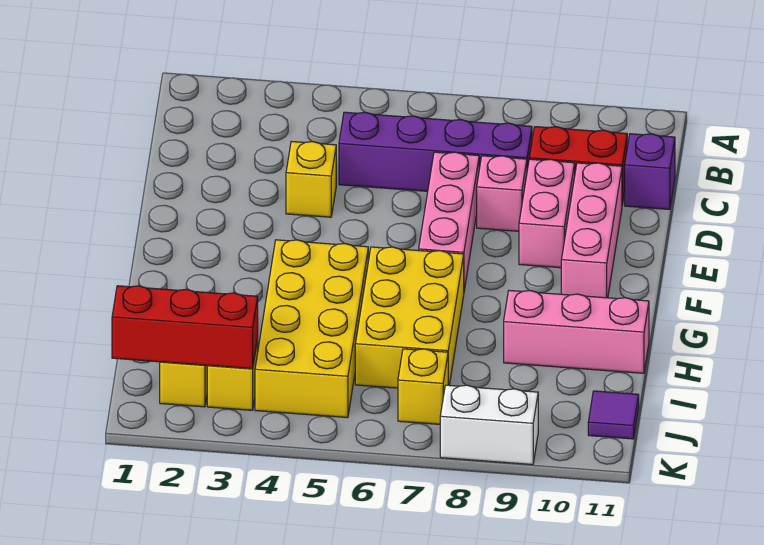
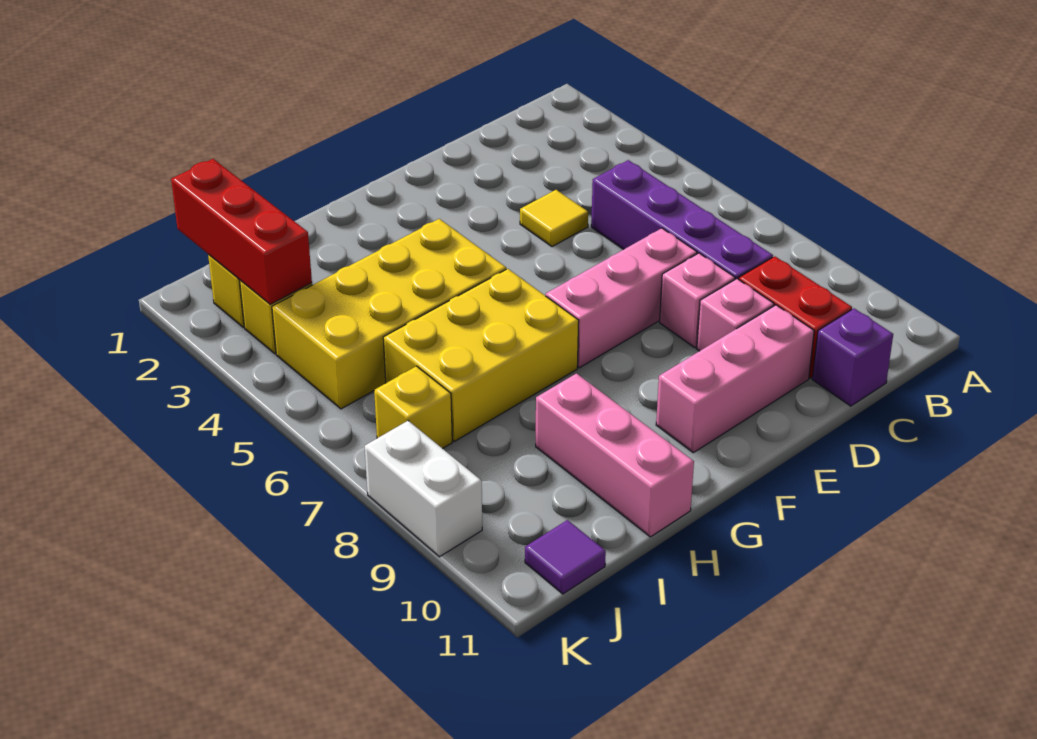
yellow brick D4 level 1 -> yellow tile D4 level 1
pink brick D9:E9 level 1 -> pink brick D9 level 1

